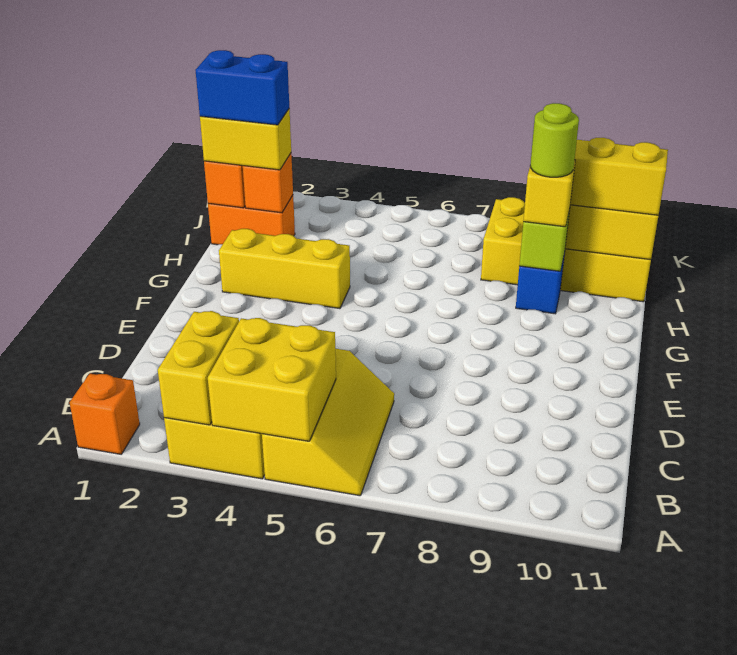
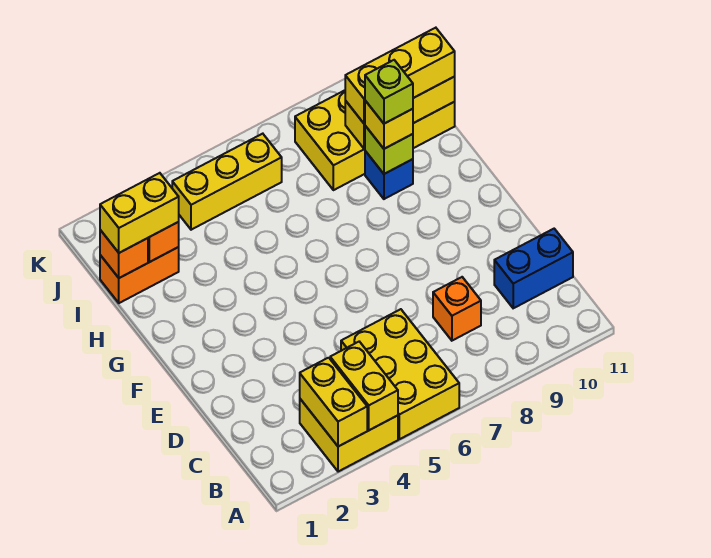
orange brick A1 level 1 -> orange brick C8 level 1
yellow brick A4:B5 level 2 -> yellow brick A4:B4 level 2
yellow slope A5:C6 level 1 top 5 -> yellow brick A5:C6 level 1
yellow brick G2:G4 level 1 -> yellow brick J4:J6 level 1
lime round brick H9 level 4 -> lime brick H9 level 4
blue brick I1:I2 level 4 -> blue brick C10:C11 level 1

